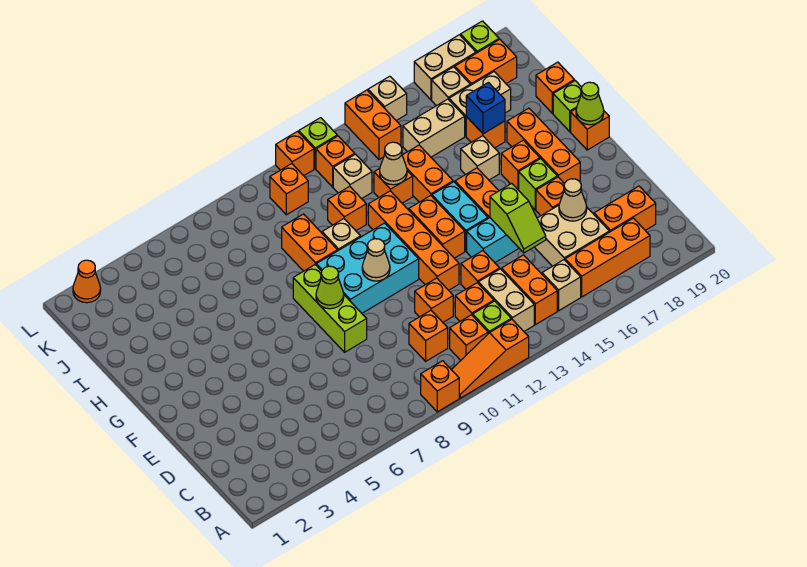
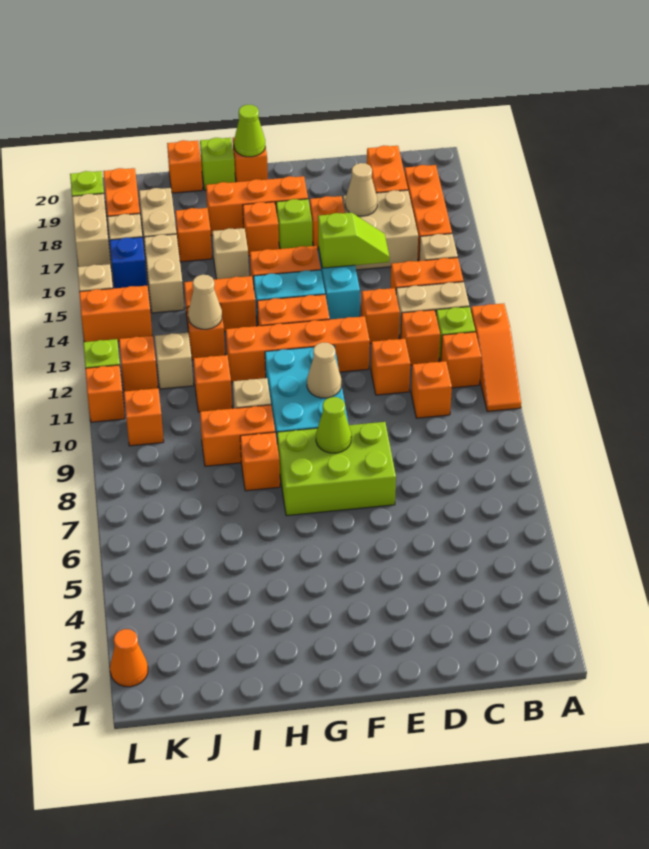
orange brick A9 level 1 -> orange brick H8 level 1
lime brick E8:G8 level 1 -> lime brick E7:G8 level 1
blue brick I17 level 2 -> blue brick K16 level 1

